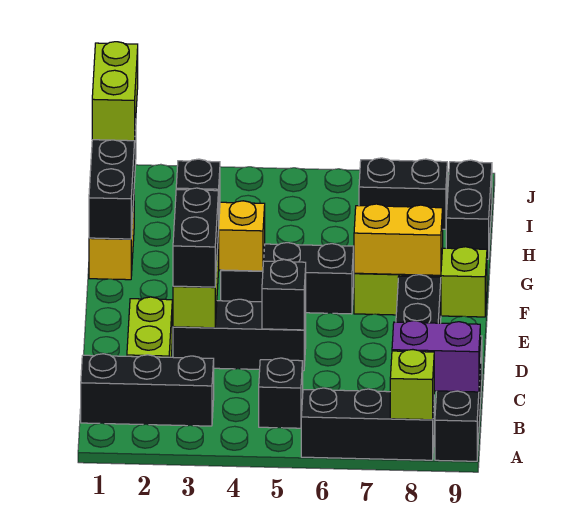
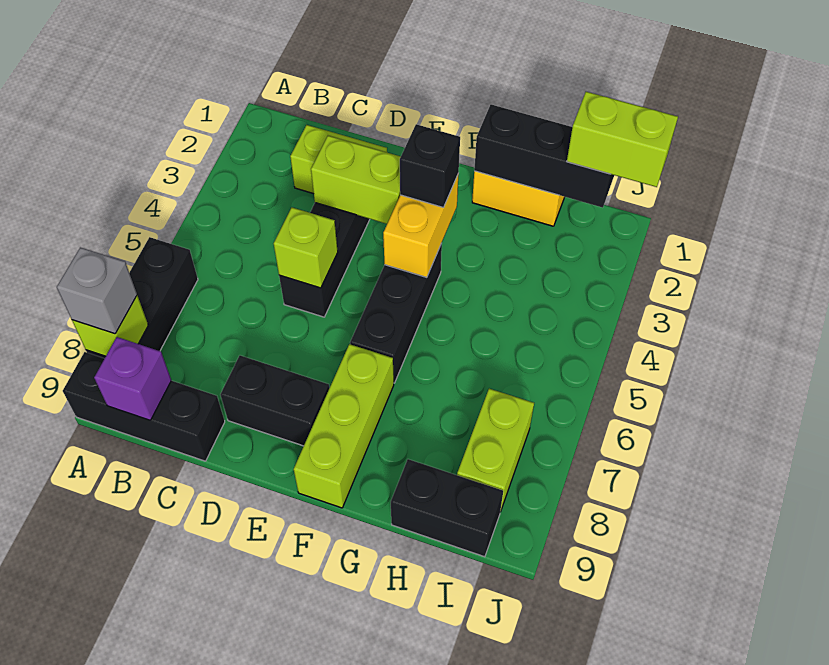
none -> grey brick A8 level 3
black brick B1:B3 level 1 -> none
black brick B5 level 1 -> none
purple brick B8:B9 level 2 -> purple brick B9 level 2
black brick D3:E3 level 3 -> none
black brick D5 level 2 -> lime brick D5 level 2
yellow brick F7:F8 level 2 -> none
black brick I7:I8 level 1 -> lime brick I7:I8 level 1

